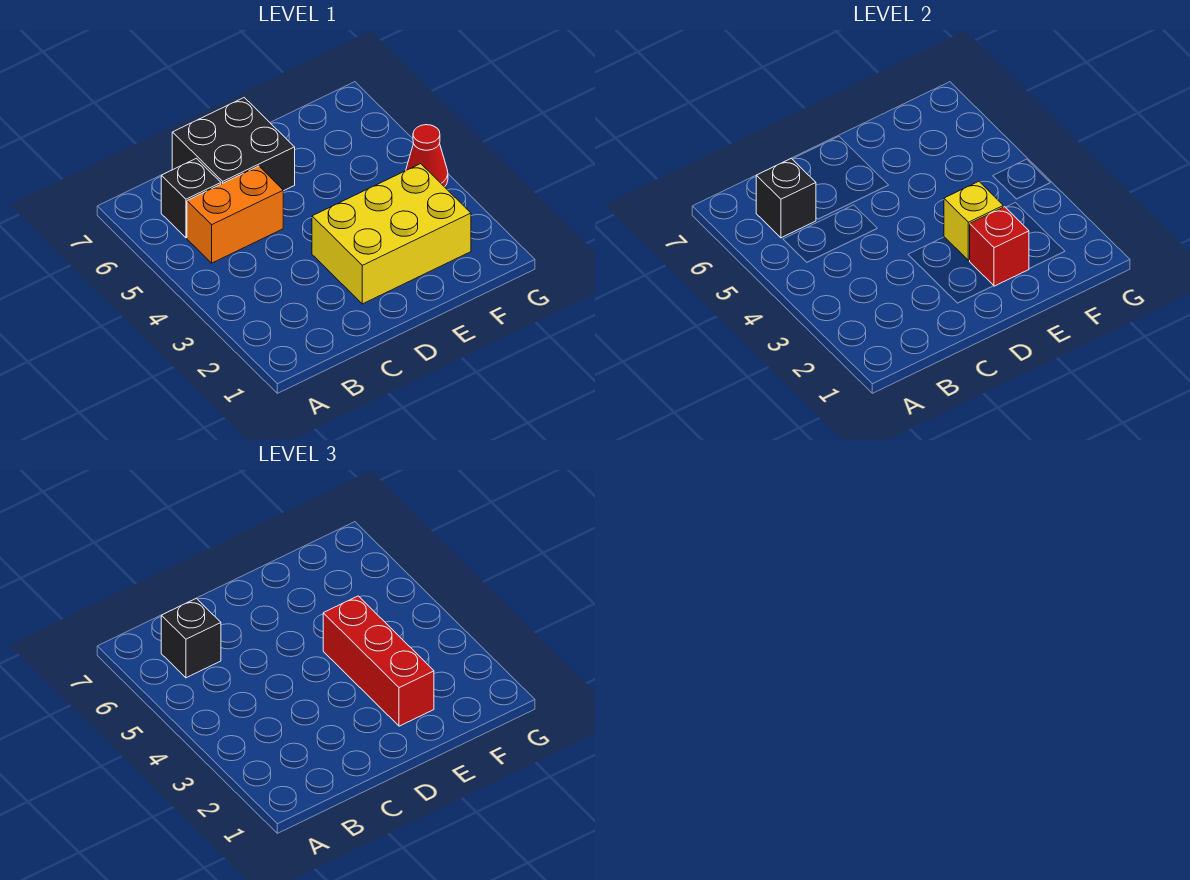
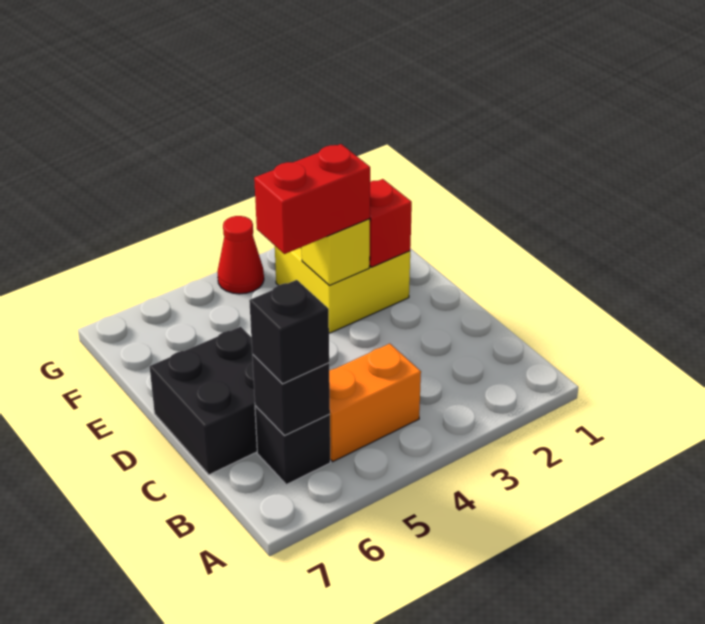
orange brick B5:C5 level 1 -> orange brick B4:B5 level 1
yellow brick D2:F3 level 1 -> yellow brick E2:F3 level 1
red brick E2:E4 level 3 -> red brick E3:E4 level 3

